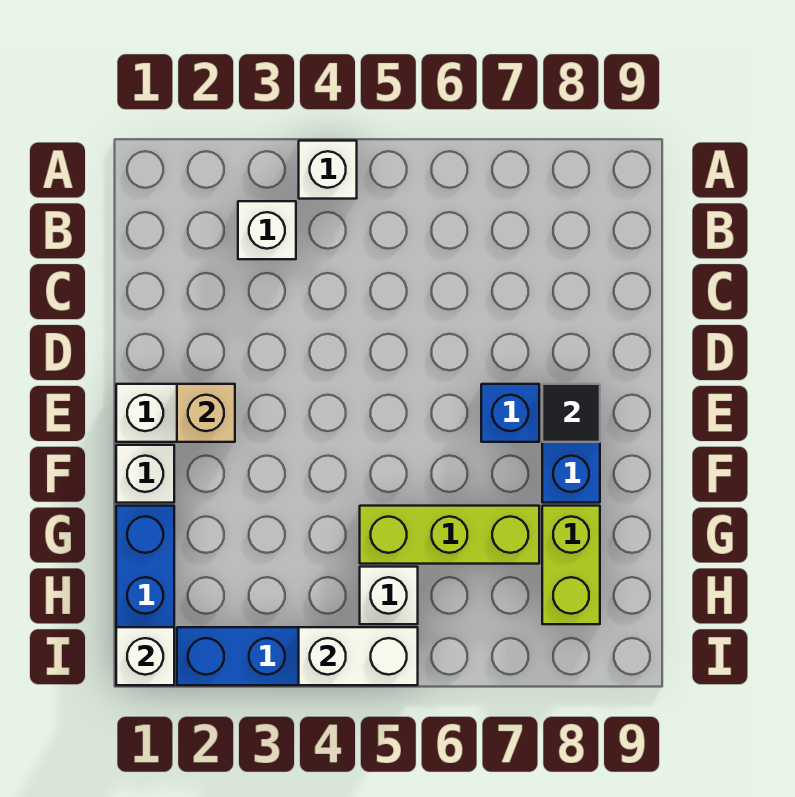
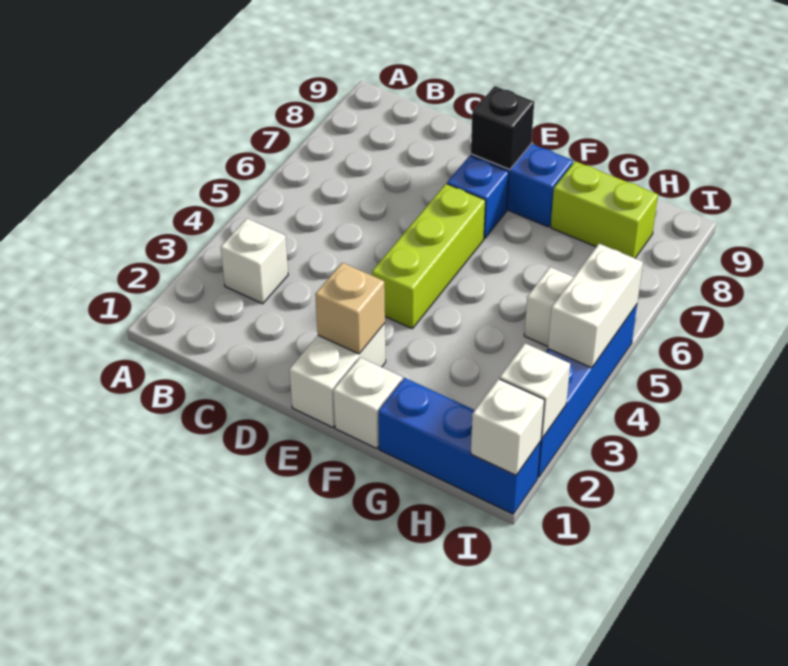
white brick A4 level 1 -> white brick I2 level 2
black tile E8 level 2 -> black brick E8 level 2
lime brick G5:G7 level 1 -> lime brick E4:E6 level 1

